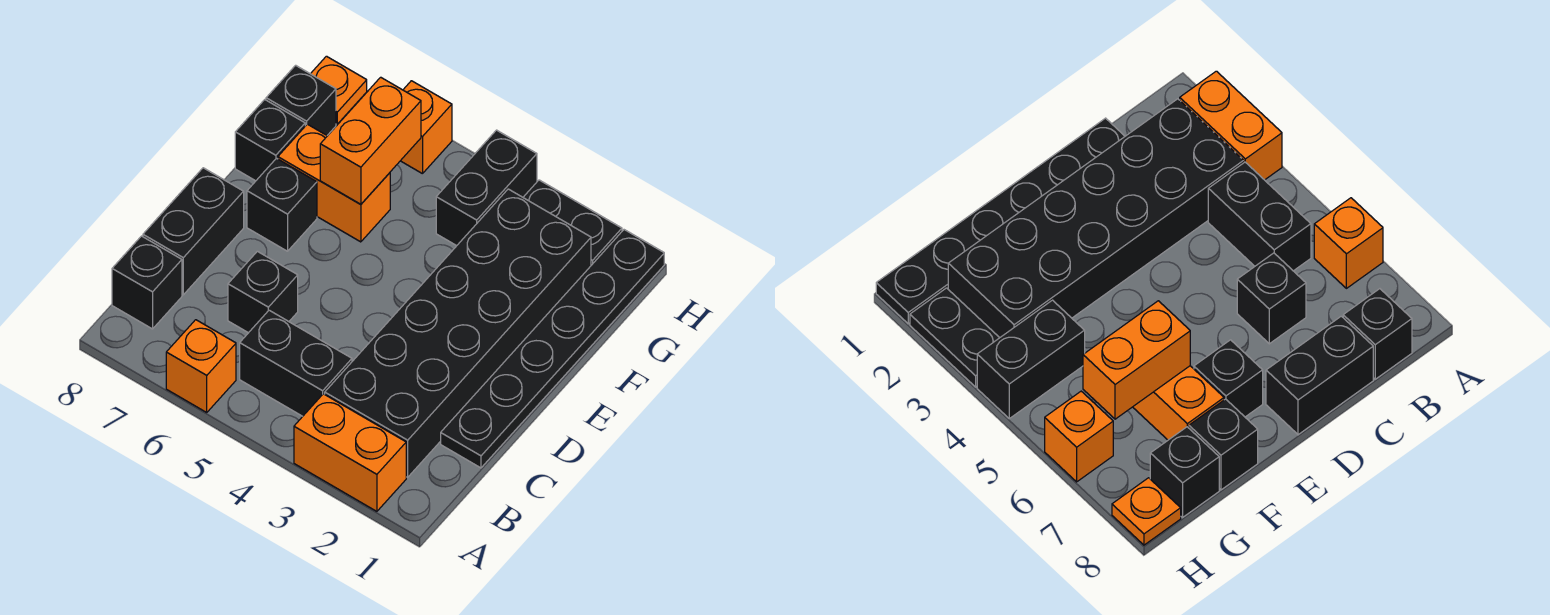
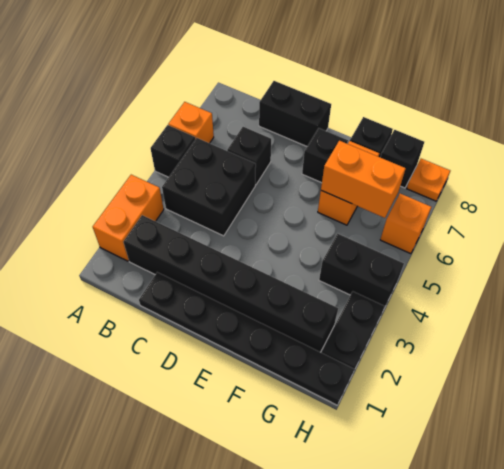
black brick B2:G3 level 1 -> black brick B2:G2 level 1
black brick B4:B5 level 1 -> black brick B4:C5 level 1
black brick B8 level 1 -> black brick A5 level 1

